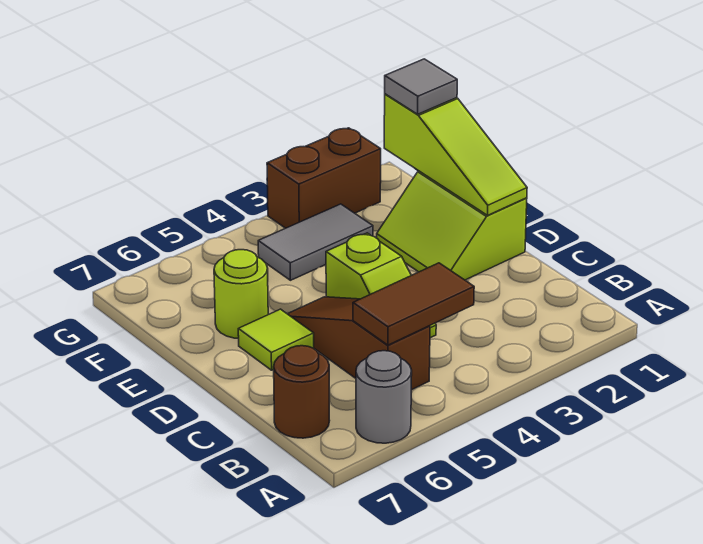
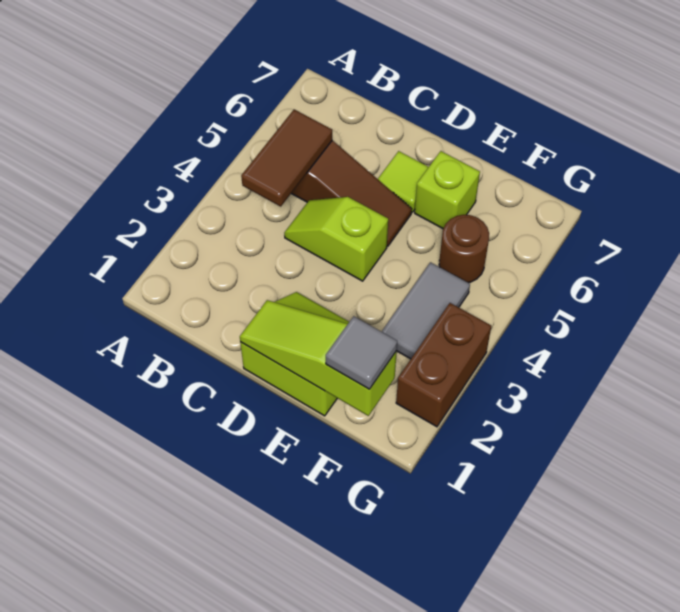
grey round brick A6 level 1 -> none
brown round brick B7 level 1 -> brown round brick F5 level 1
lime round brick E6 level 1 -> lime brick E6 level 1

